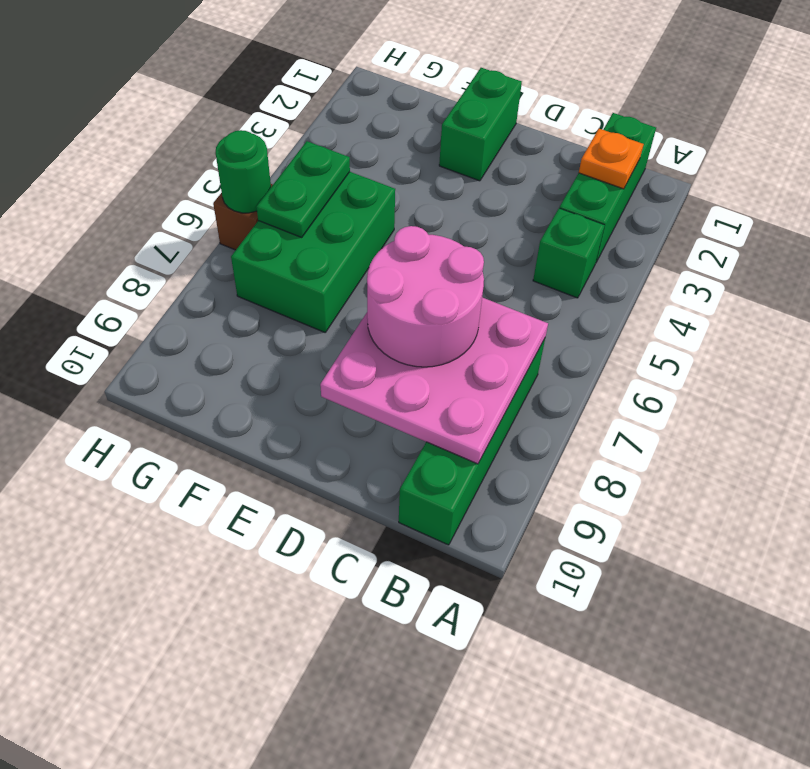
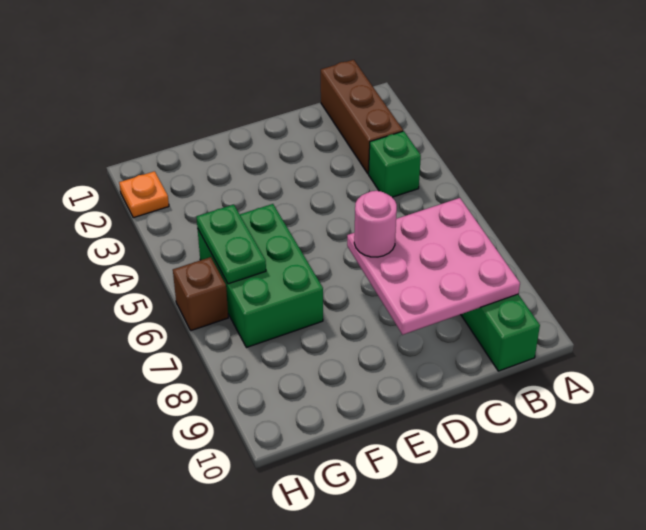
green brick B1:B3 level 1 -> brown brick B1:B3 level 1
orange plate B2 level 2 -> orange plate H2 level 1
pink round brick C7:D8 level 3 -> pink round brick D7 level 3
green brick E1:E2 level 1 -> none
green round brick H6 level 2 -> none

